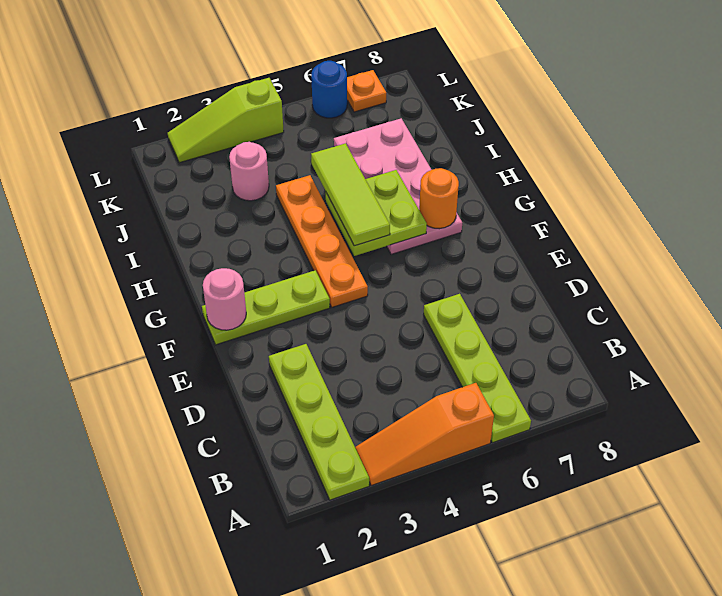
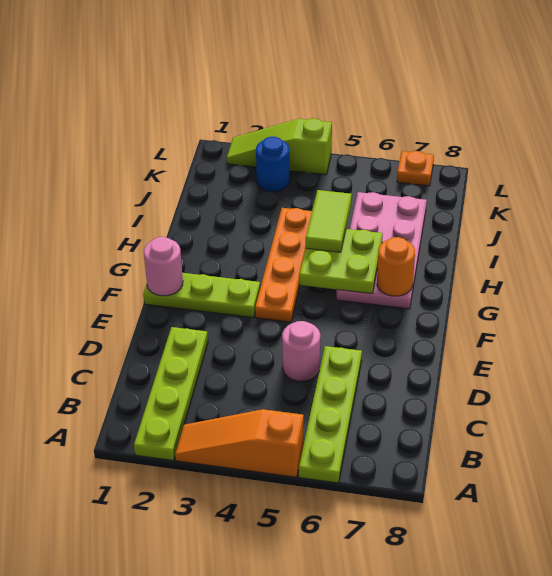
lime tile G5:I5 level 3 -> lime tile H5:I5 level 3
pink round brick J3 level 1 -> pink round brick D5 level 1
blue round brick L6 level 1 -> blue round brick K3 level 1

